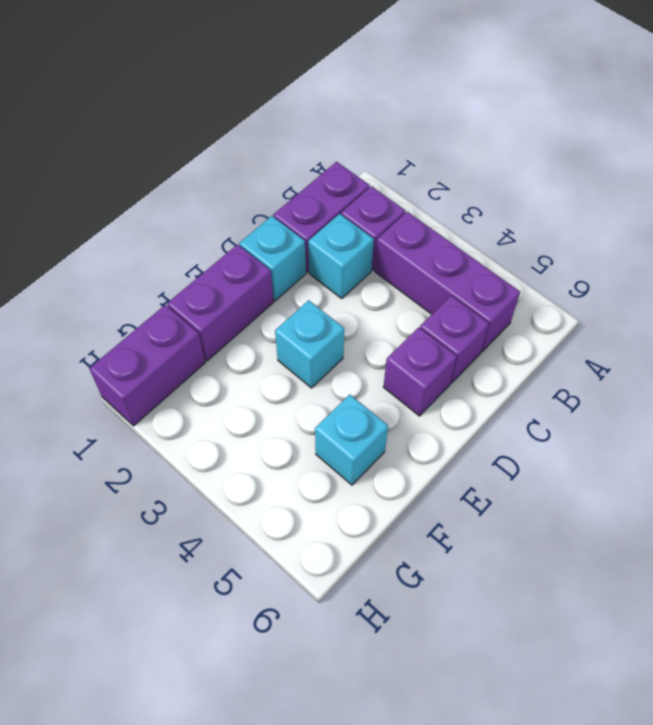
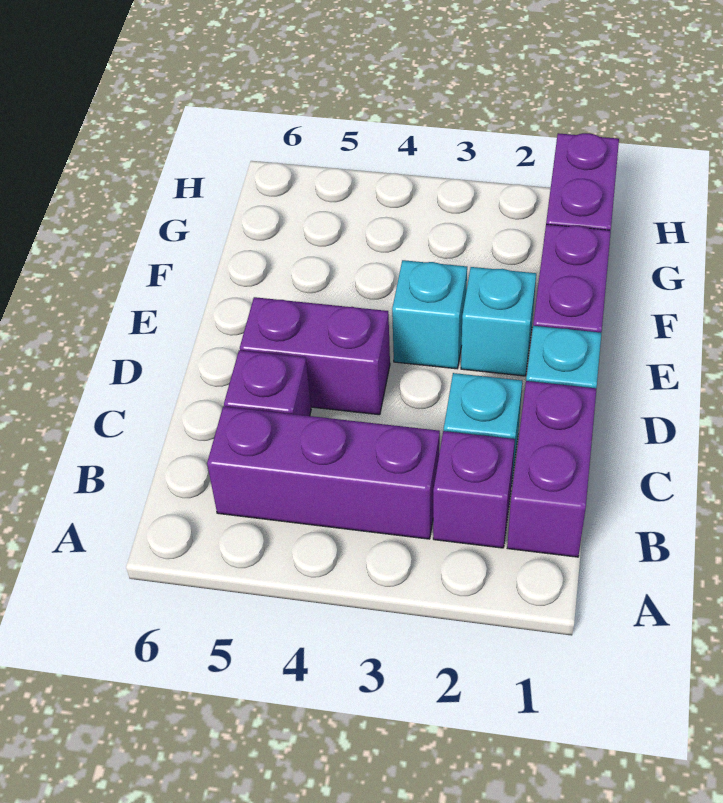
purple brick D5 level 1 -> purple brick D4:D5 level 1
cyan brick F5 level 1 -> cyan brick E2 level 1

